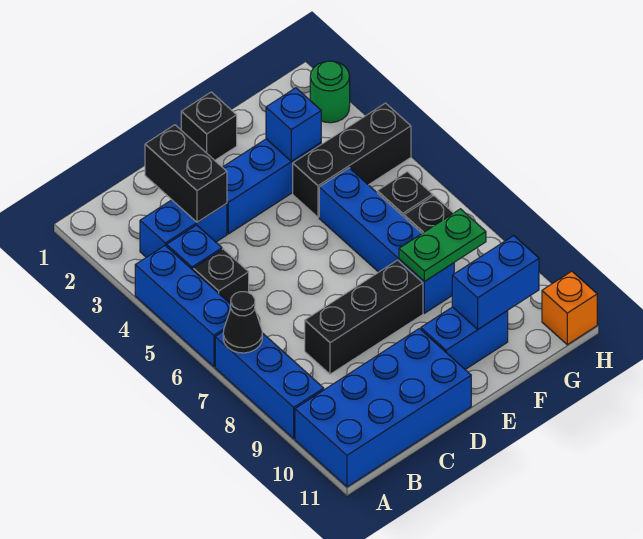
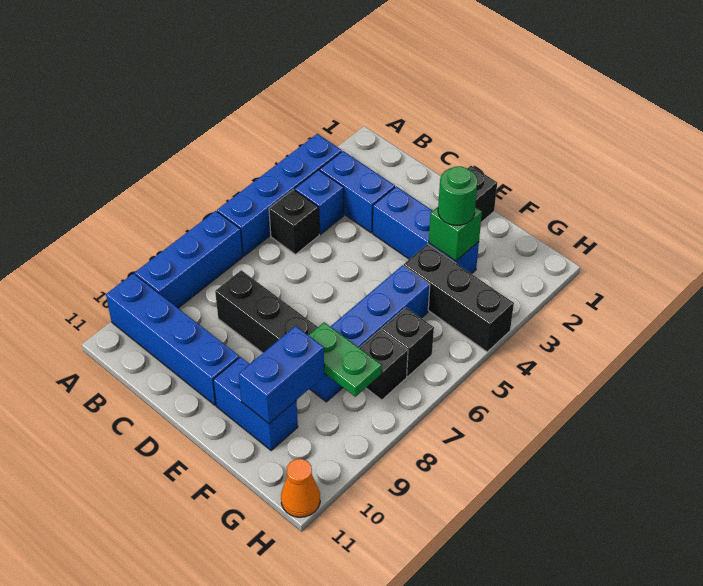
blue brick A4:A6 level 1 -> blue brick A3:A6 level 1
black cone A7 level 2 -> none
blue brick A10:D11 level 1 -> blue brick A10:D10 level 1
black brick C2:C3 level 2 -> none
blue brick F3 level 2 -> green brick F3 level 2
blue brick F10:G10 level 2 -> blue brick F9:F10 level 2
green round brick H2 level 1 -> green round brick F3 level 3
orange brick H11 level 1 -> orange cone H11 level 1

